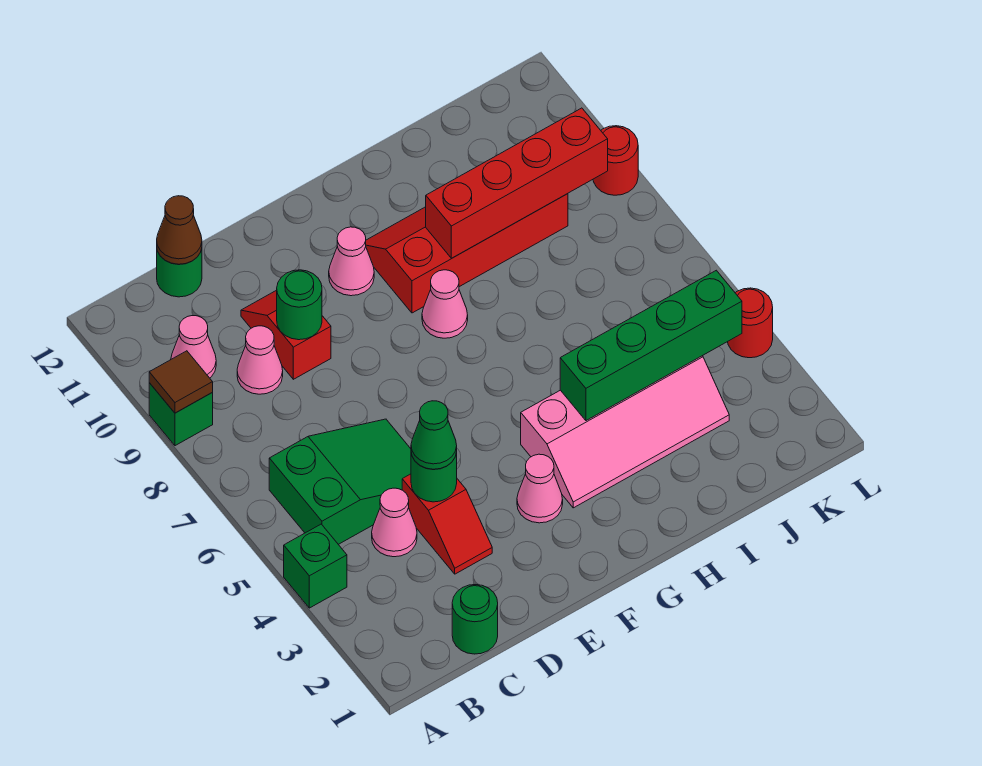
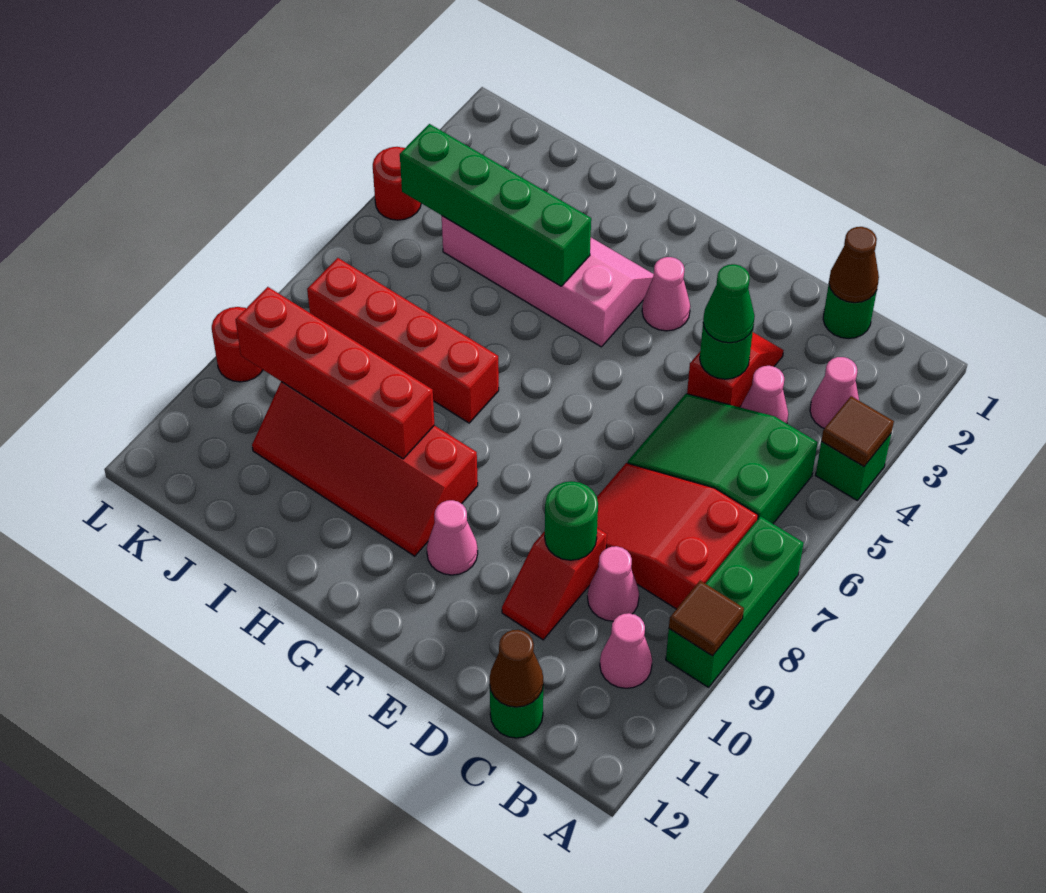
none -> brown tile A4 level 2
green brick A9 level 1 -> green brick A7:A9 level 1
none -> red slope B7:D8 level 1 top B
none -> brown cone C1 level 2
pink cone G8 level 1 -> pink cone B3 level 1
none -> red brick H7:K7 level 1

